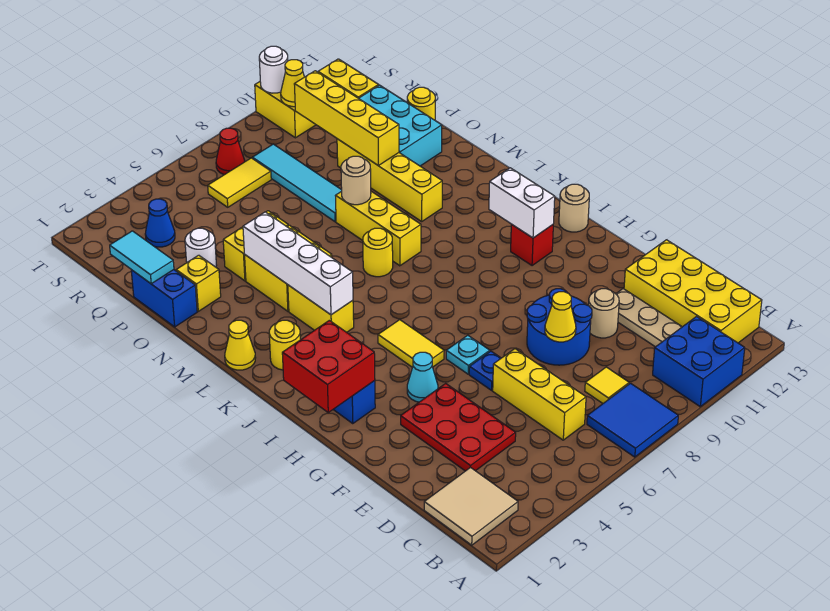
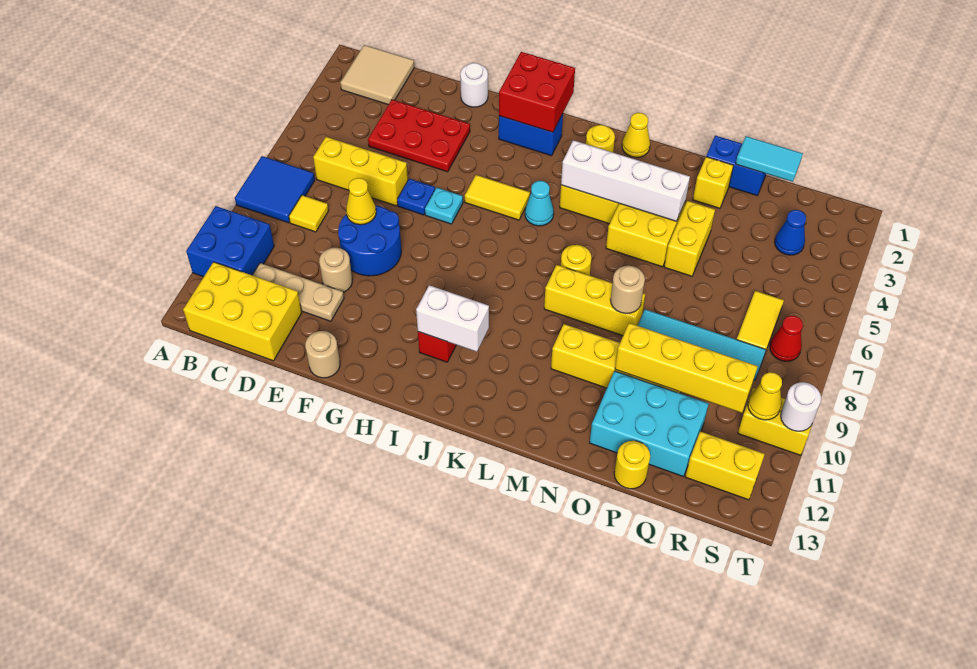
yellow brick B12:E13 level 1 -> yellow brick B12:D13 level 1
cyan cone G4 level 1 -> cyan cone J5 level 1
tan round brick I13 level 1 -> tan round brick F13 level 1
white round brick P3 level 1 -> white round brick F1 level 1

